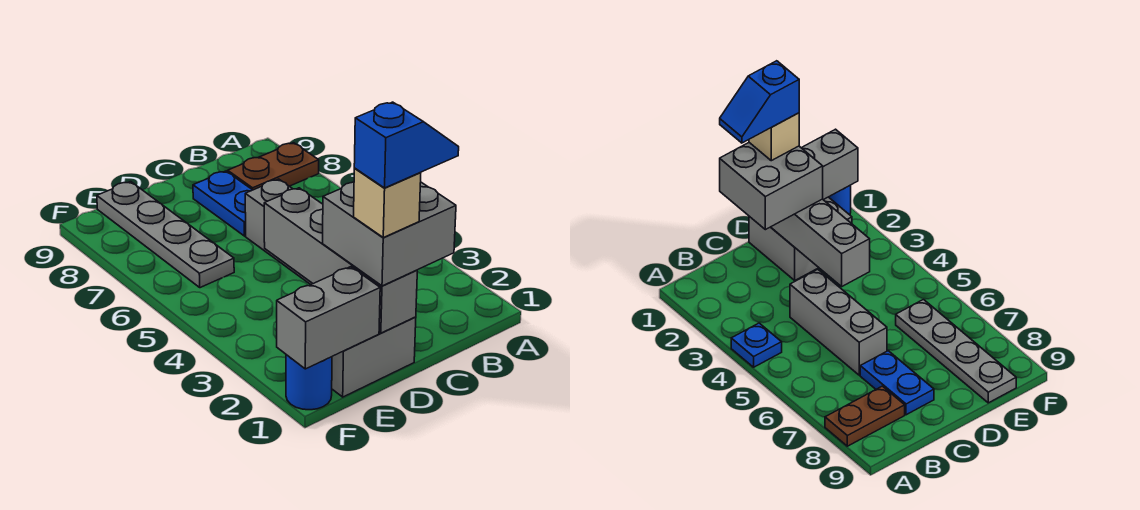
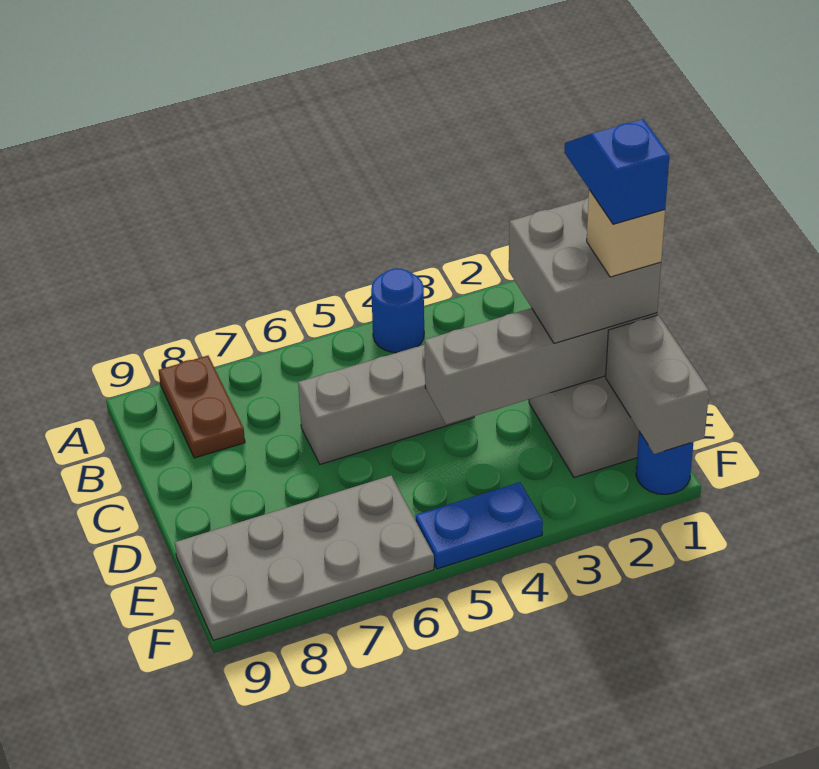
blue plate A4 level 1 -> blue round brick A4 level 1
blue plate C7:C8 level 1 -> blue plate F4:F5 level 1
grey plate E6:E9 level 1 -> grey plate E6:F9 level 1

